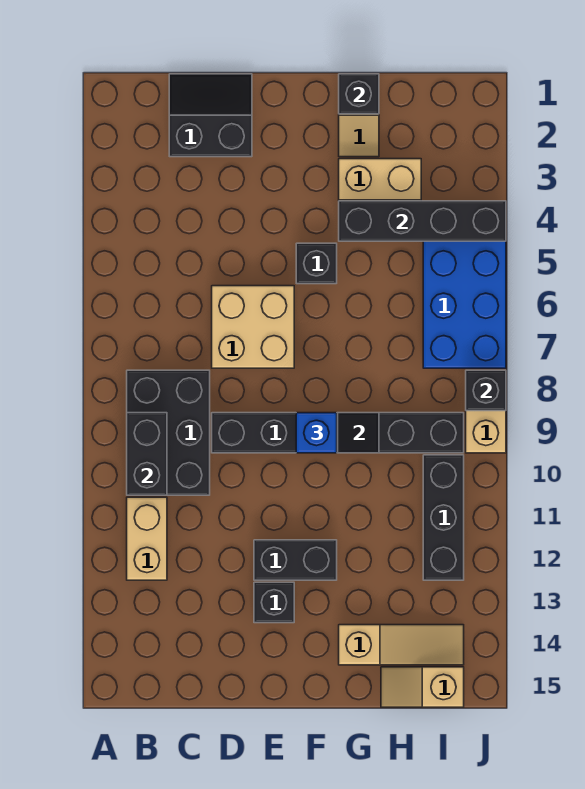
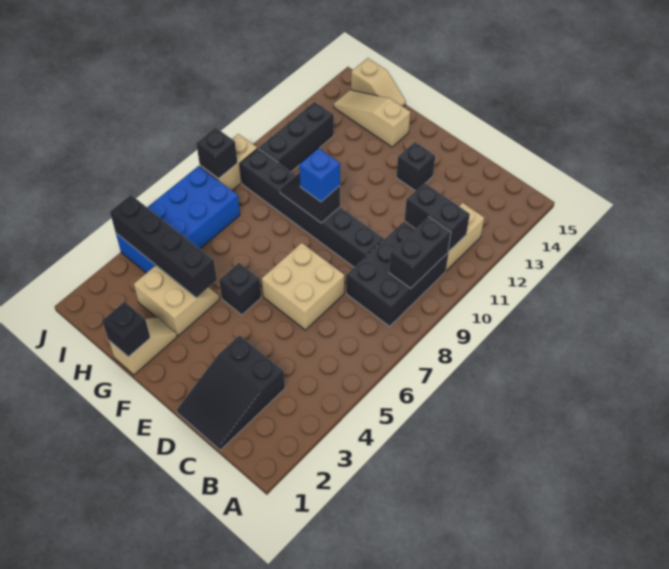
black slope C1:D2 level 1 top 2 -> black slope C1:D3 level 1 top 3
black brick E12:F12 level 1 -> black brick B11:C11 level 2

